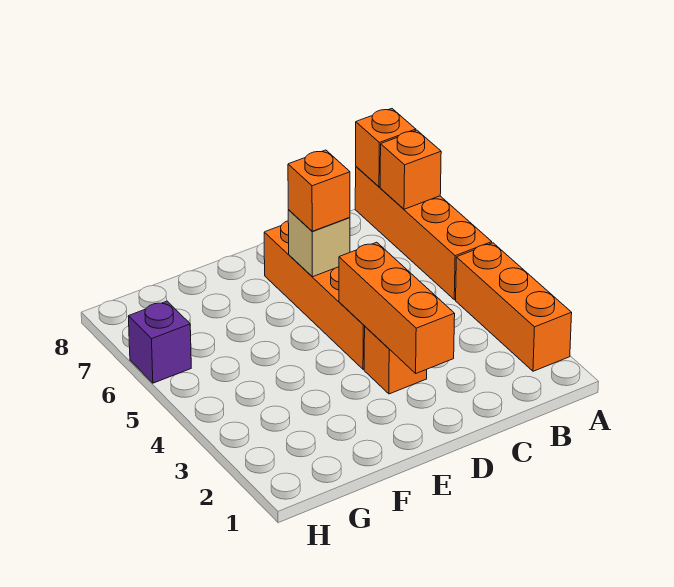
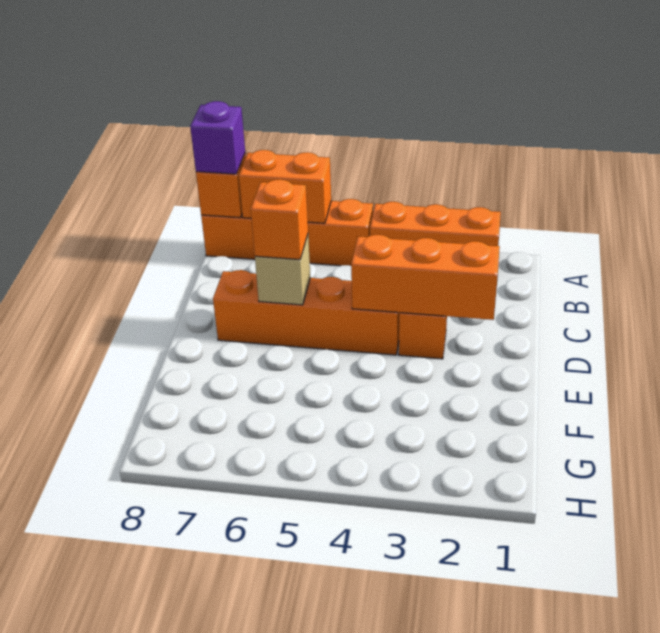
orange brick A7 level 2 -> orange brick A6:A7 level 2
purple brick H6 level 1 -> purple brick A8 level 3

